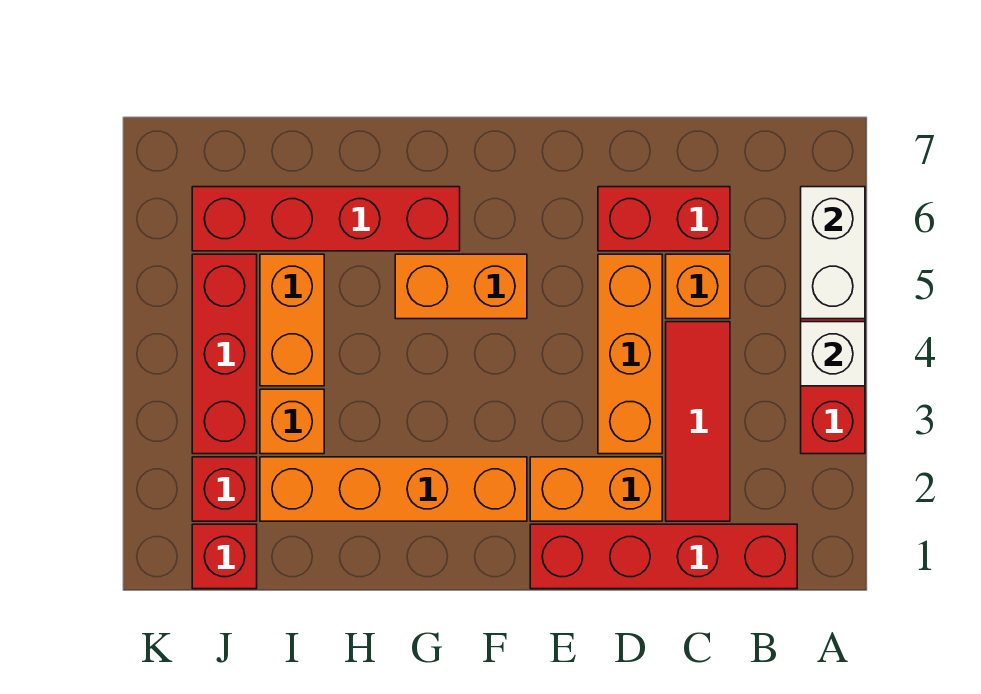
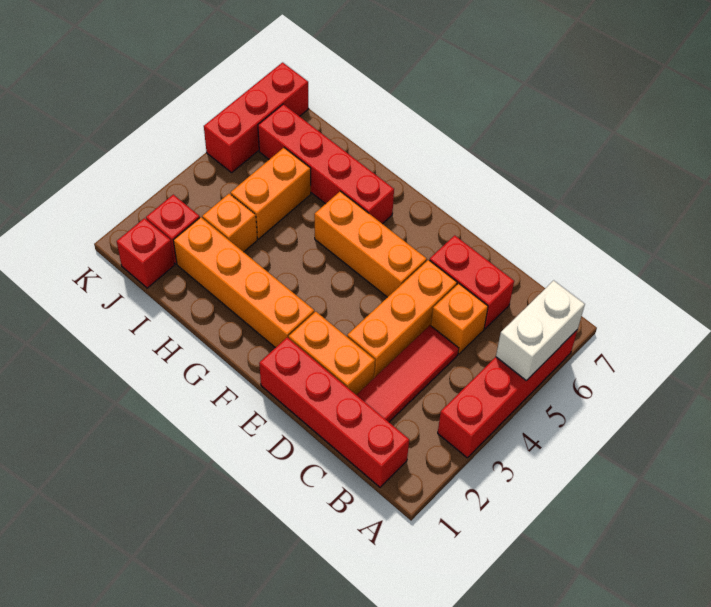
white brick A4 level 2 -> none
orange brick F5:G5 level 1 -> orange brick E5:G5 level 1
red brick J3:J5 level 1 -> red brick K5:K7 level 1

